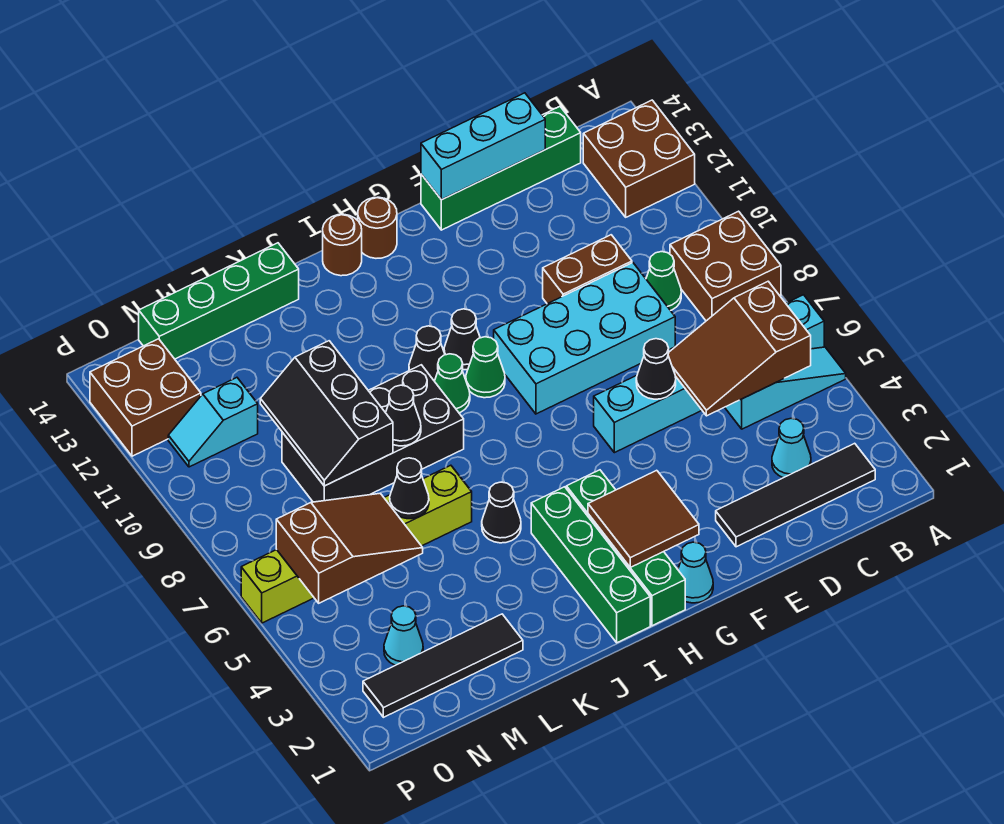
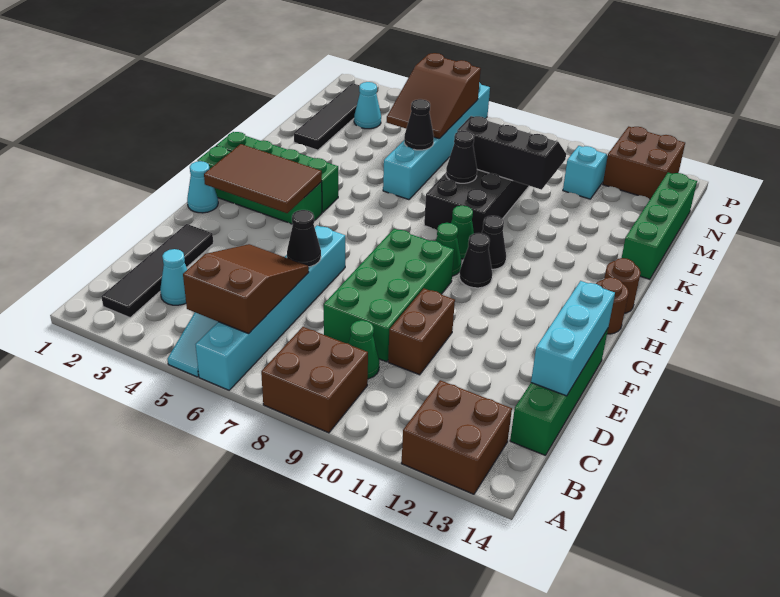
cyan brick D8:G9 level 1 -> green brick D8:G9 level 1
brown tile G2:H3 level 2 -> brown tile G2:H4 level 2
black cone J5 level 1 -> none
lime brick K6:P6 level 1 -> cyan brick K6:P6 level 1

